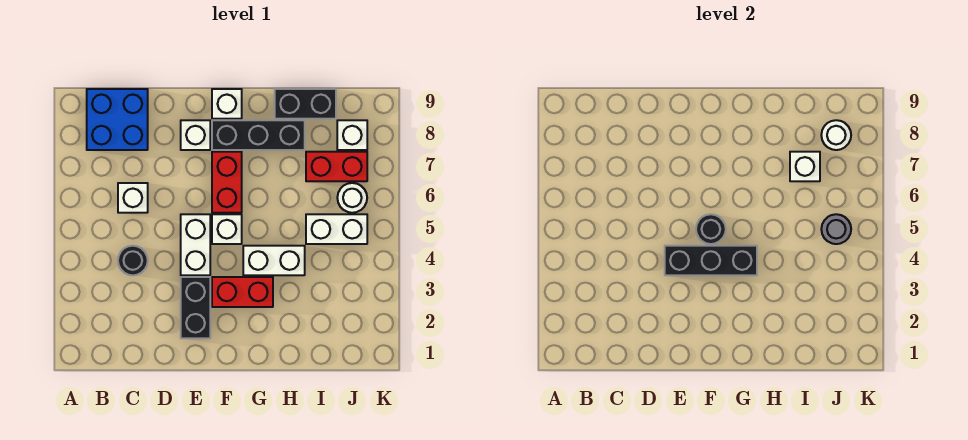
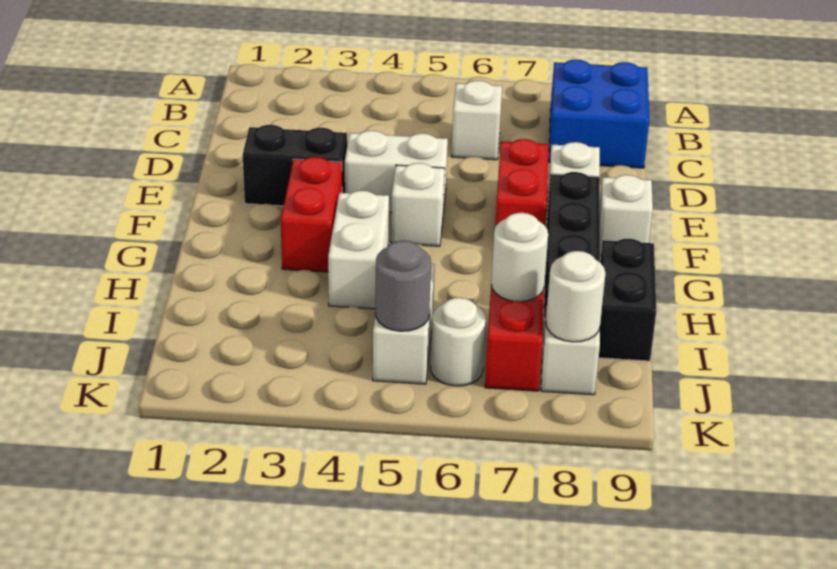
black round brick C4 level 1 -> none
black brick E4:G4 level 2 -> none
black round brick F5 level 2 -> none
red brick F6:F7 level 1 -> red brick E7:F7 level 1
white brick I7 level 2 -> white round brick I7 level 2

